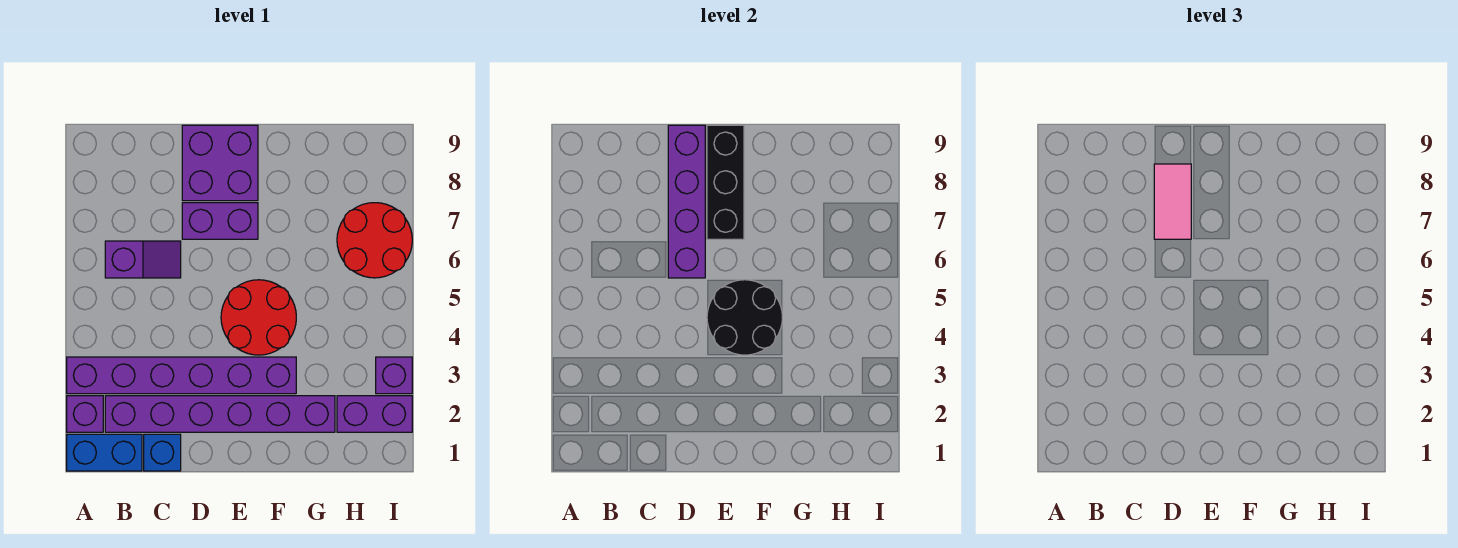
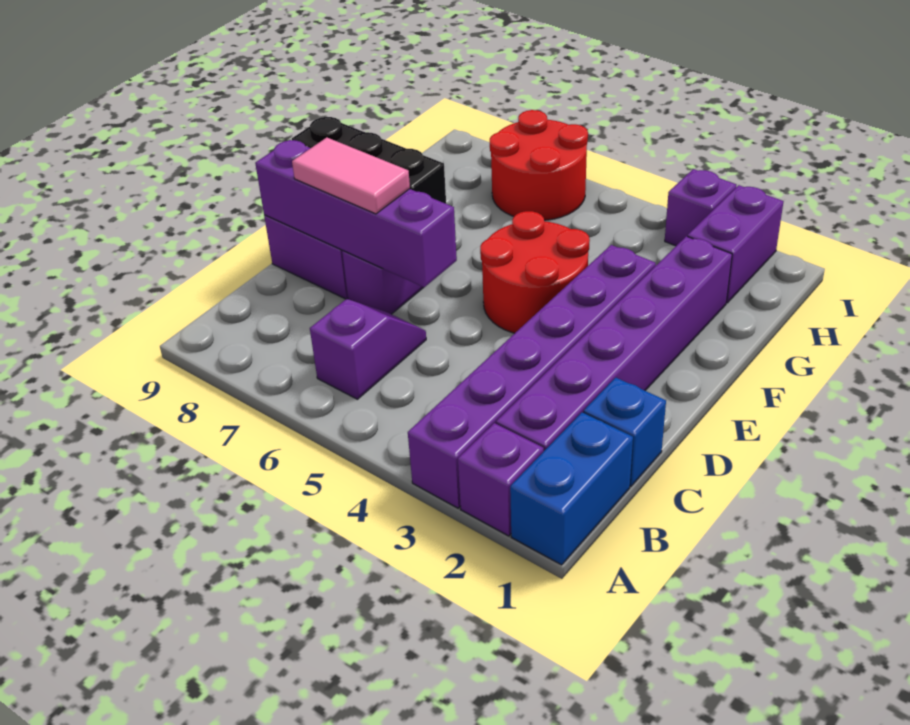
black round brick E4:F5 level 2 -> none

